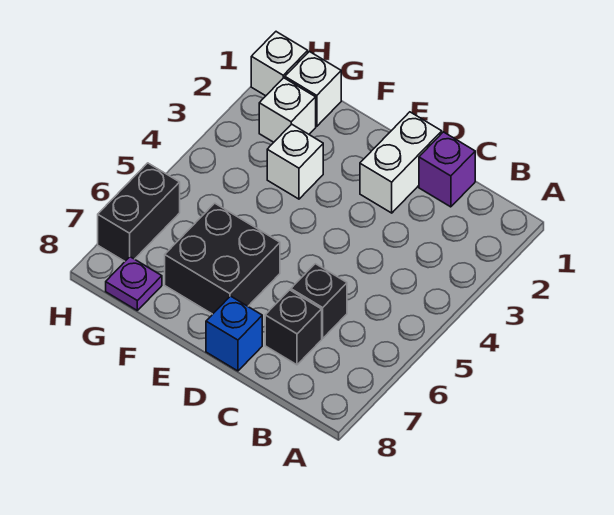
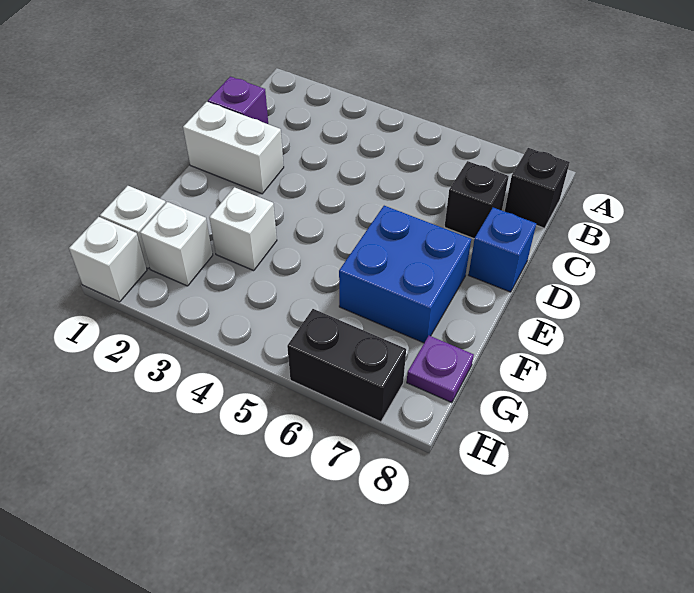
black brick C6 level 1 -> black brick B8 level 1
black brick E6:F7 level 1 -> blue brick E6:F7 level 1

